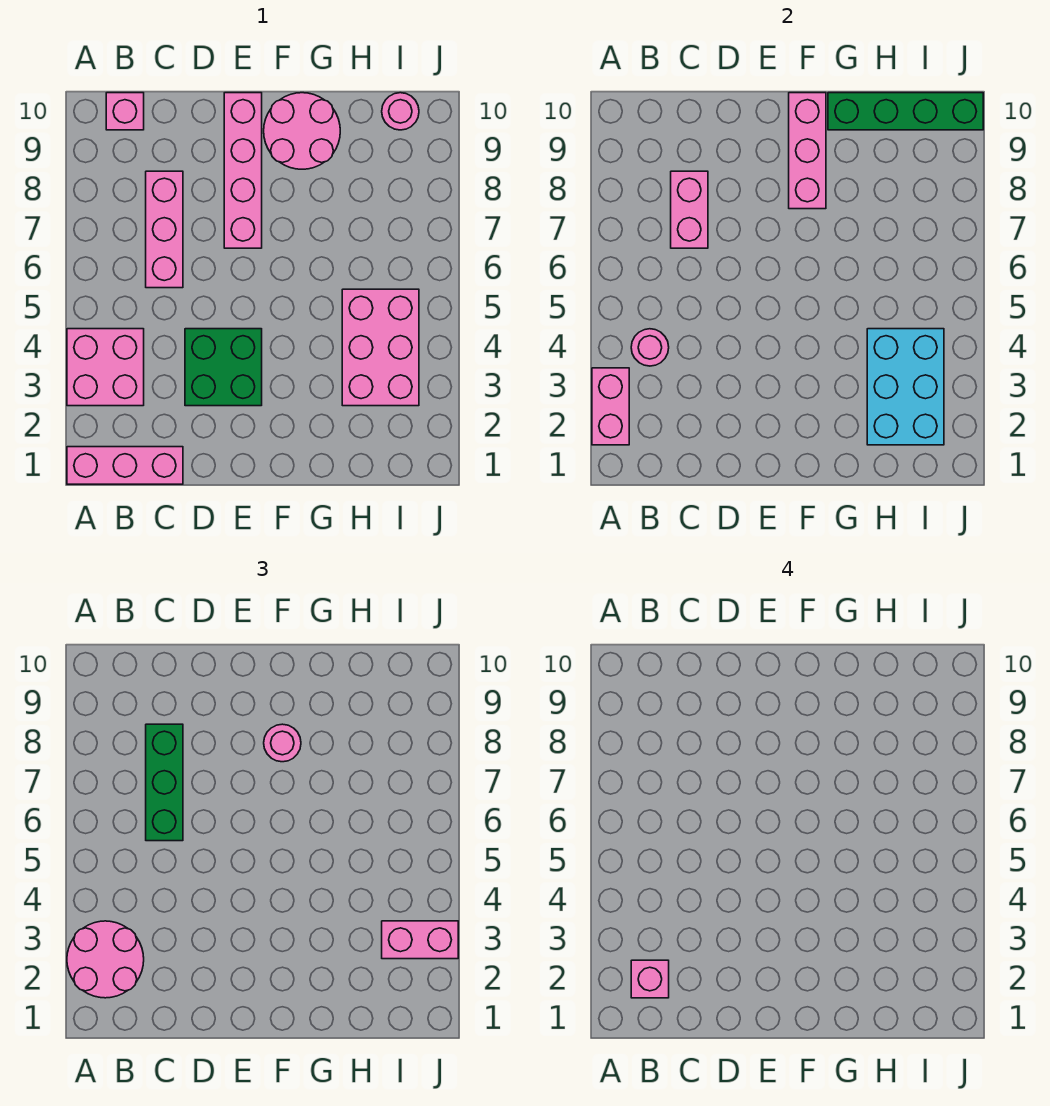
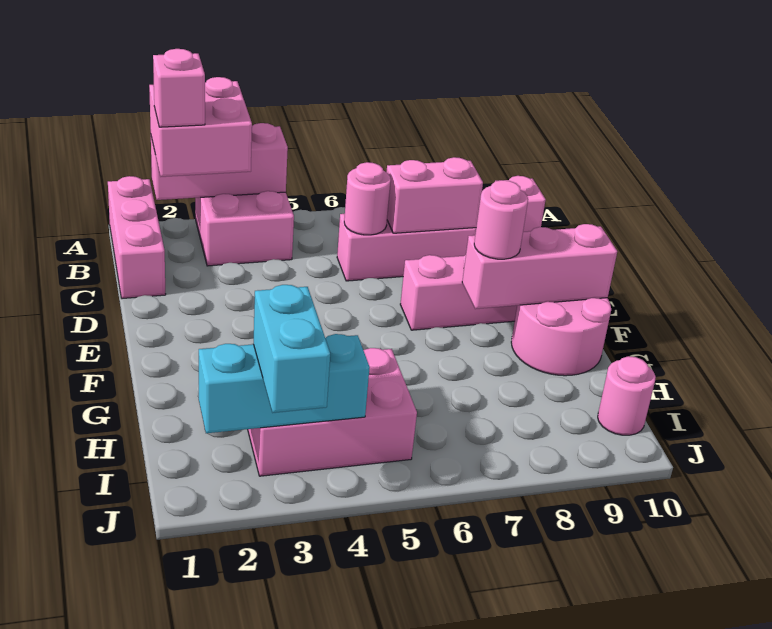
pink brick A2:A3 level 2 -> pink brick A2:A4 level 2
pink round brick A2:B3 level 3 -> pink brick A2:B3 level 3
pink round brick B4 level 2 -> pink round brick C6 level 2
green brick C6:C8 level 3 -> none
green brick D3:E4 level 1 -> none
green brick G10:J10 level 2 -> none
cyan brick H2:I4 level 2 -> cyan brick I2:I4 level 2
pink brick I3:J3 level 3 -> cyan brick I3:J3 level 3

